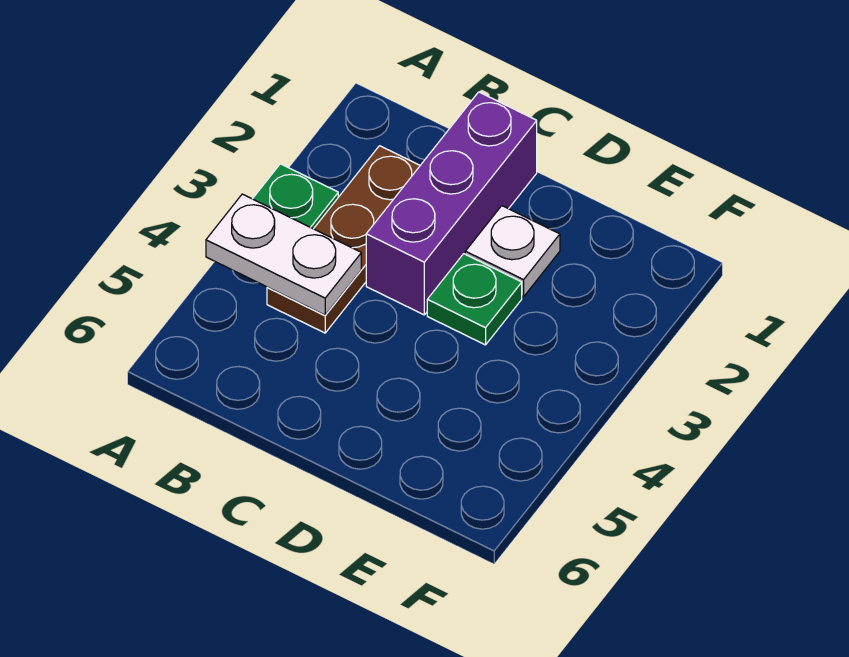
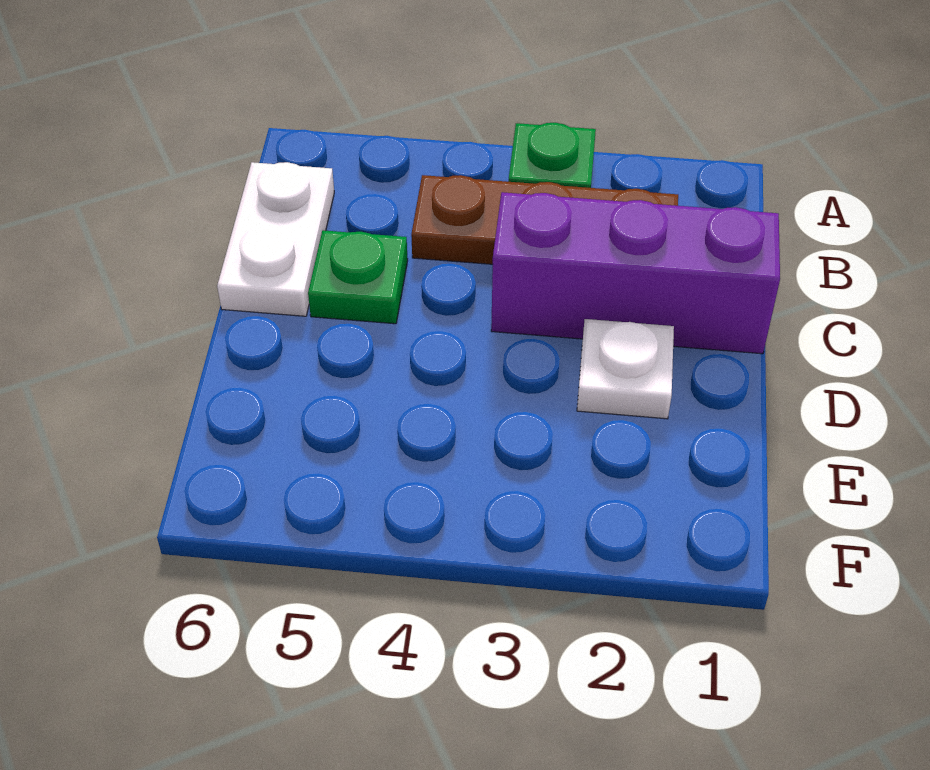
white plate A4:B4 level 2 -> white plate B6:C6 level 1
green plate D3 level 1 -> green plate C5 level 1

